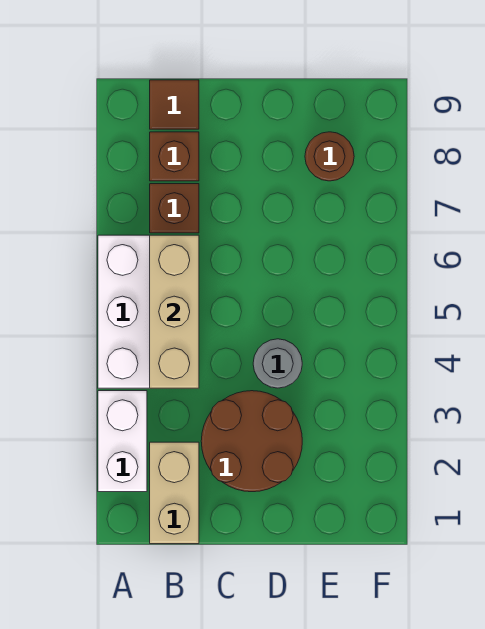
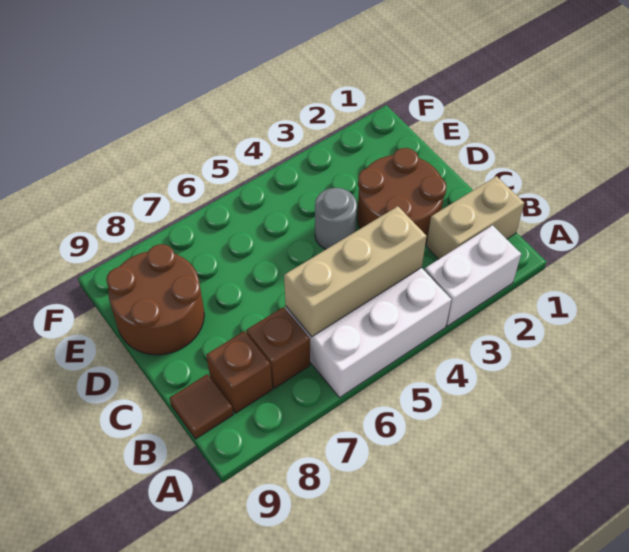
brown round brick E8 level 1 -> brown round brick D8:E9 level 1

